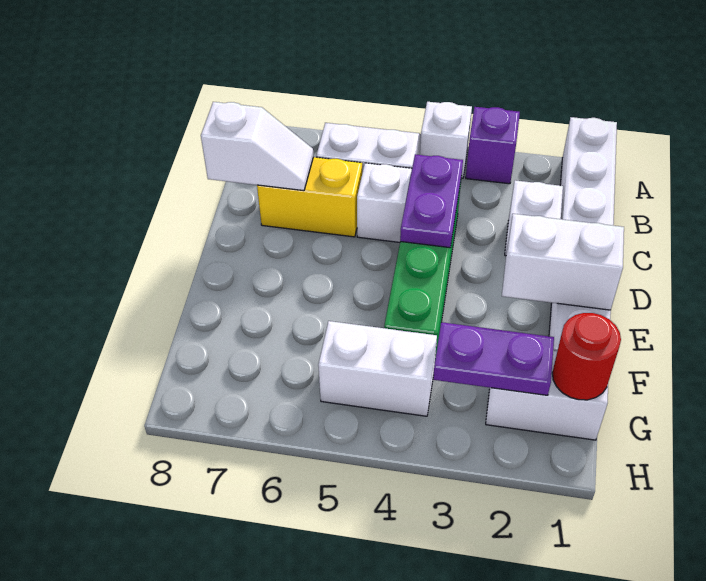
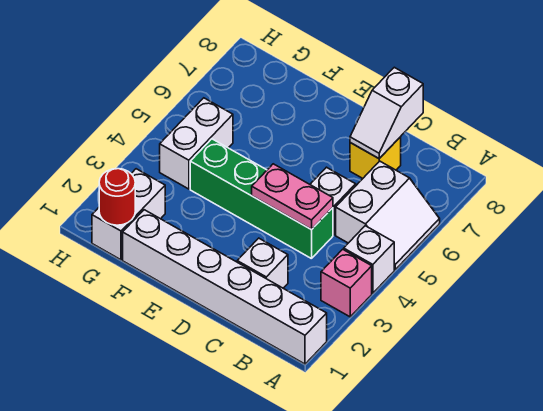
purple brick A3 level 1 -> pink brick A3 level 1
purple plate C4:D4 level 2 -> pink plate C4:D4 level 2
yellow brick C6:C7 level 1 -> yellow brick C7 level 1
white brick E1:E2 level 2 -> none
purple plate G2:G3 level 2 -> none

